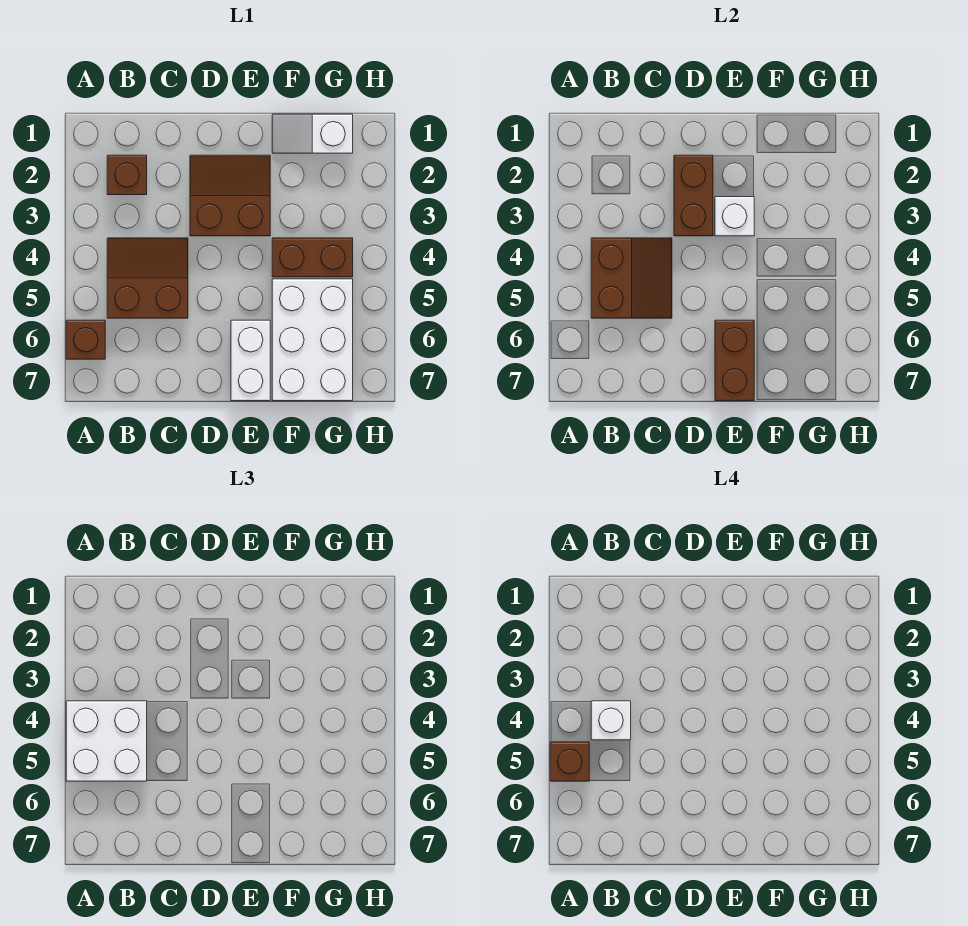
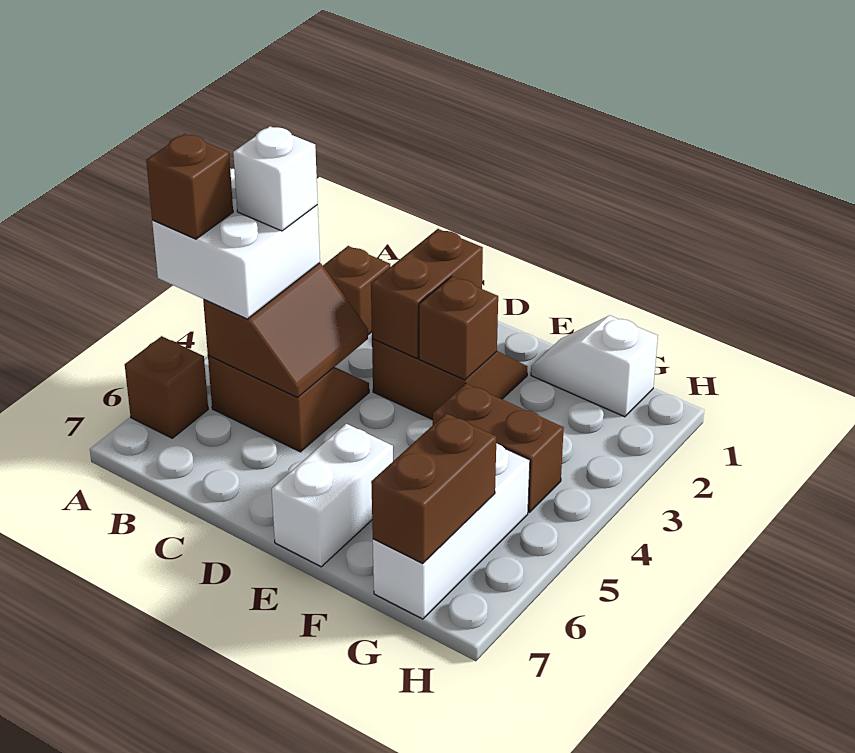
white brick E3 level 2 -> brown brick E3 level 2
brown brick E6:E7 level 2 -> brown brick G6:G7 level 2
white brick F5:G7 level 1 -> white brick G5:G7 level 1

